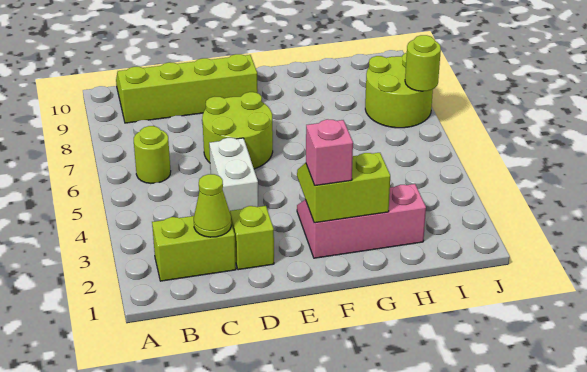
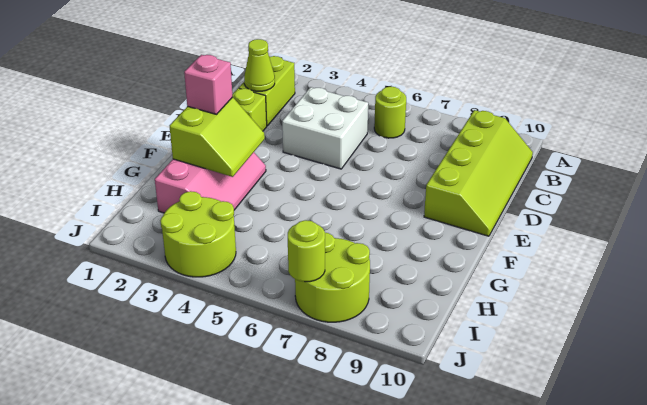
white brick D4:D5 level 1 -> white brick C4:D5 level 1
lime round brick D6:E7 level 1 -> lime round brick I3:J4 level 1

